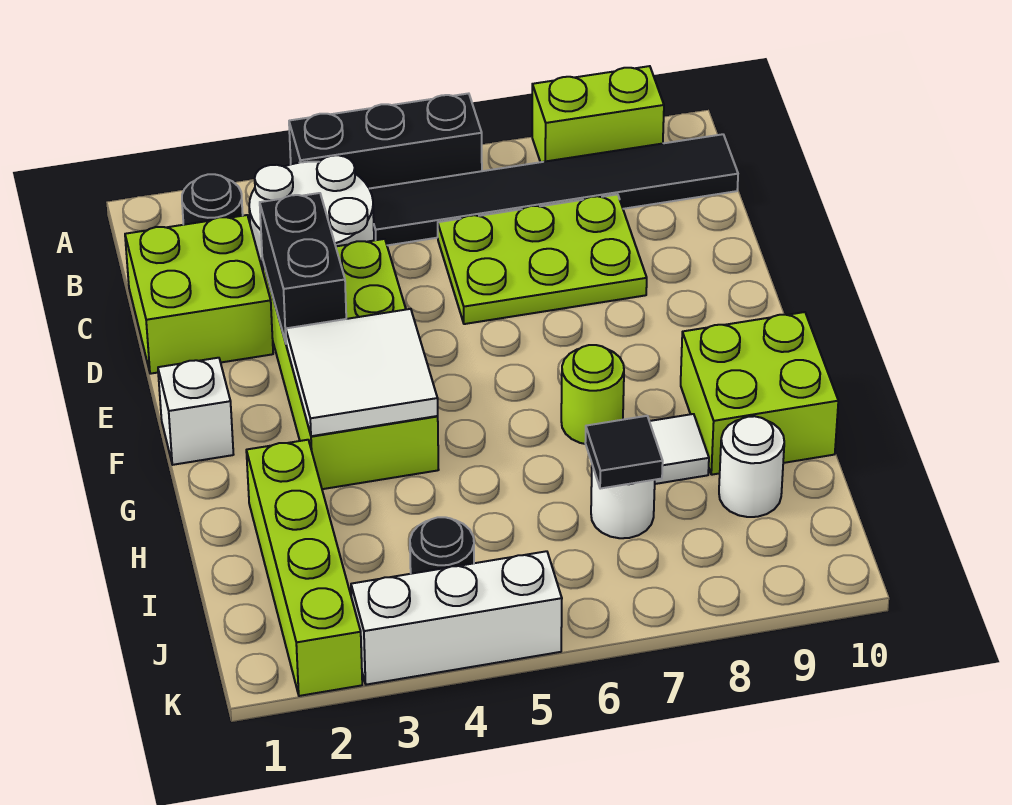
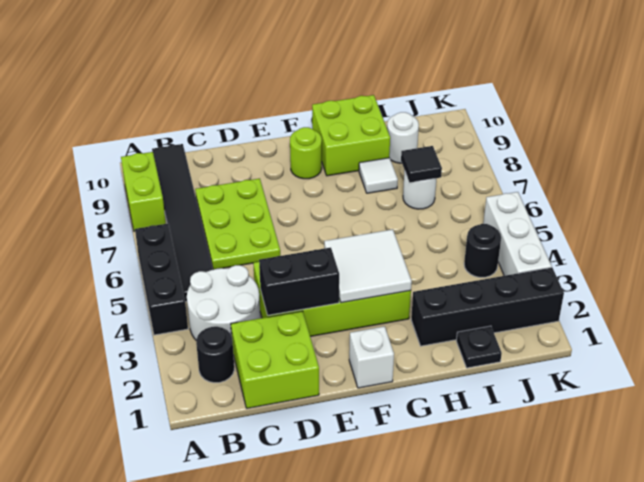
lime round brick G7 level 1 -> lime round brick F9 level 1
lime brick H2:K2 level 1 -> black brick H2:K2 level 1
none -> black plate I1 level 1

